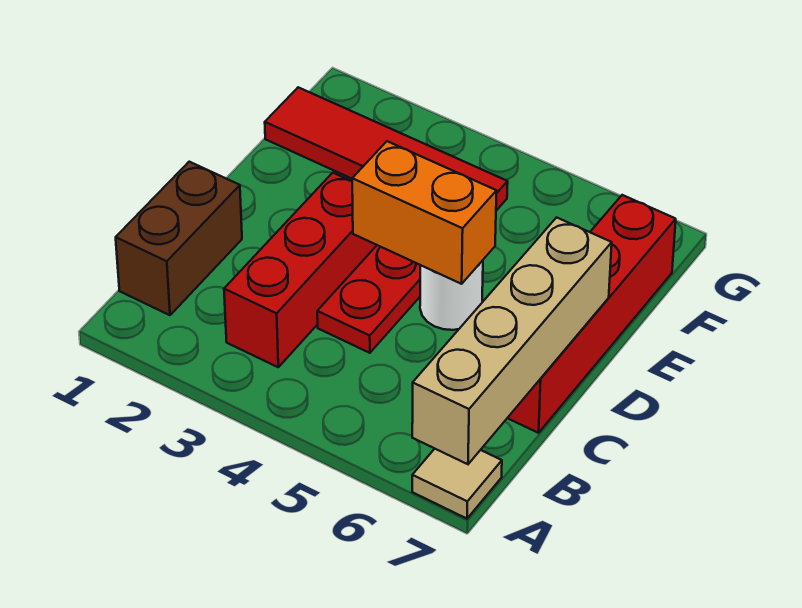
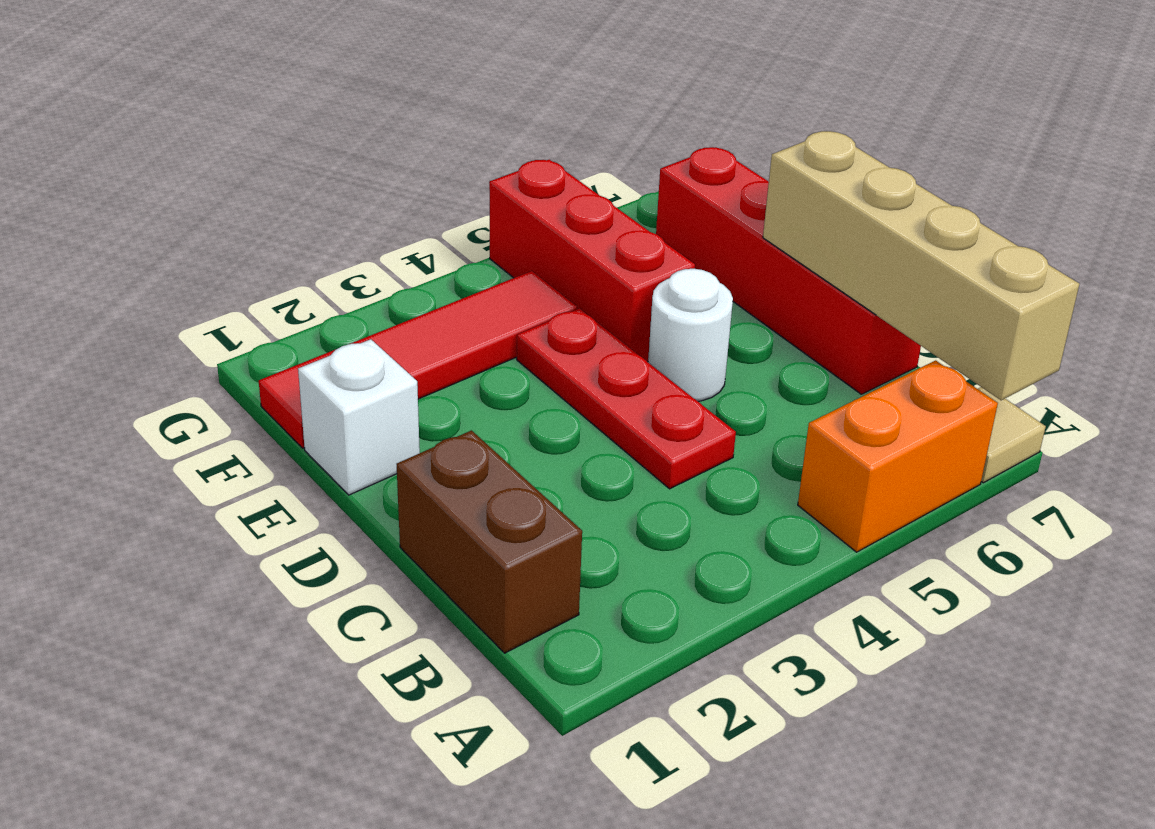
red brick B3:D3 level 1 -> red brick E5:G5 level 1
orange brick D4:D5 level 2 -> orange brick A5:A6 level 1
none -> white brick E1 level 1

